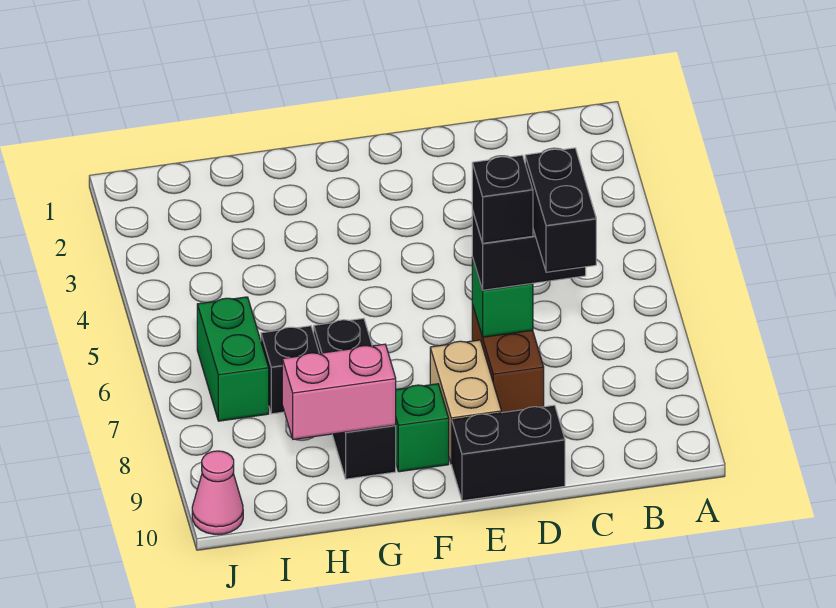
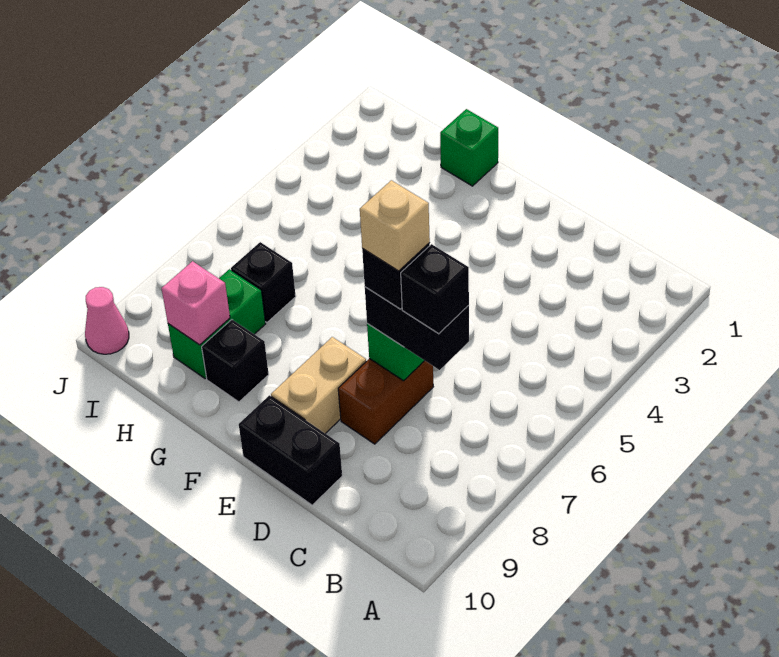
black brick C7:C8 level 4 -> black brick C7 level 4
none -> tan brick D7 level 5
green brick F9 level 1 -> green brick G1 level 1
black brick G7:G9 level 1 -> black brick G9 level 1
pink brick G9:H9 level 2 -> pink brick H9 level 2
green brick I6:I7 level 1 -> green brick H8:H9 level 1

